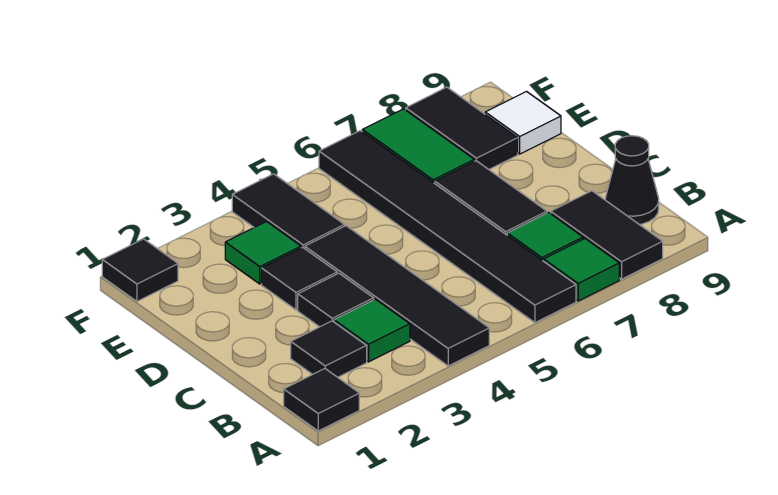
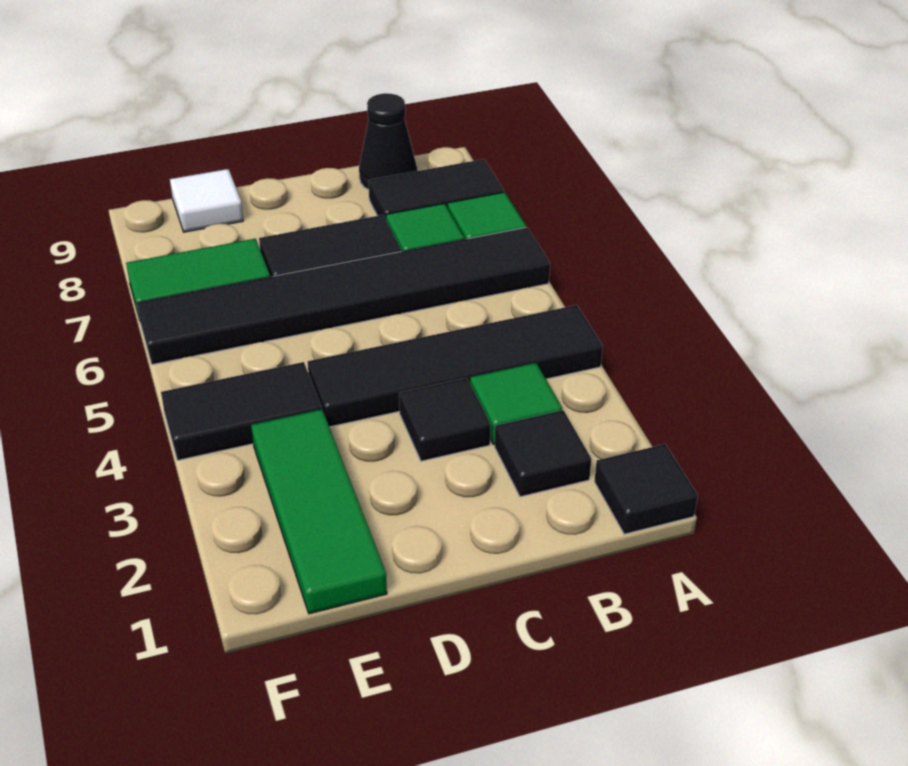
black tile D3 level 1 -> none
green tile E3 level 1 -> green tile E1:E3 level 1
black tile E8:F8 level 1 -> none
black tile F1 level 1 -> none

